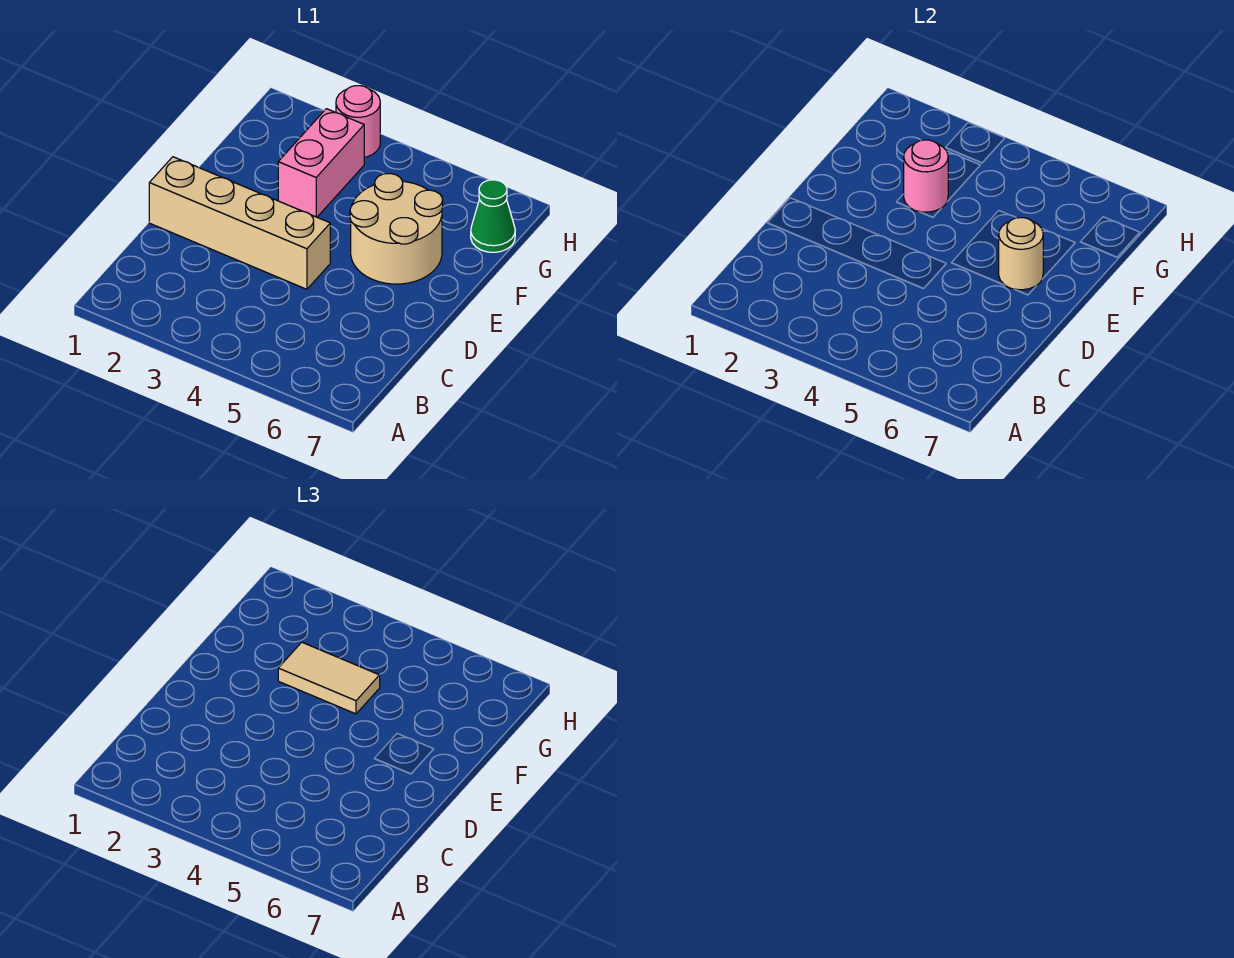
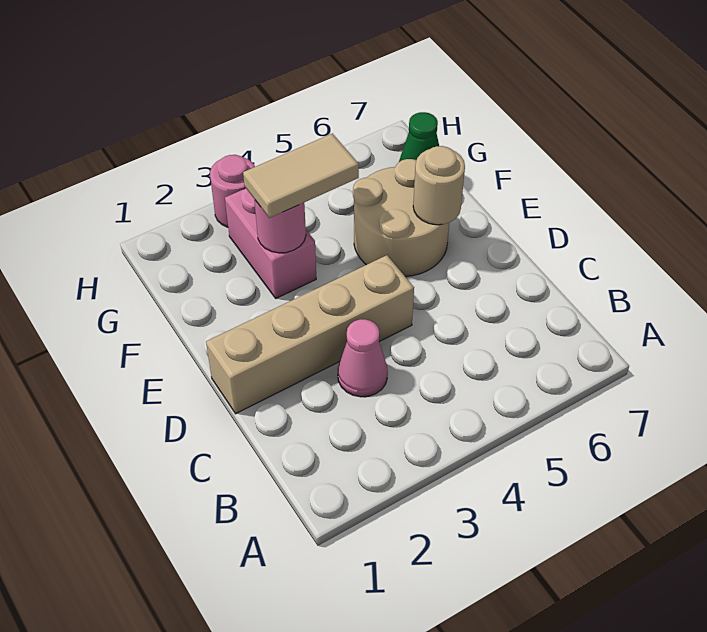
none -> pink cone C3 level 1

